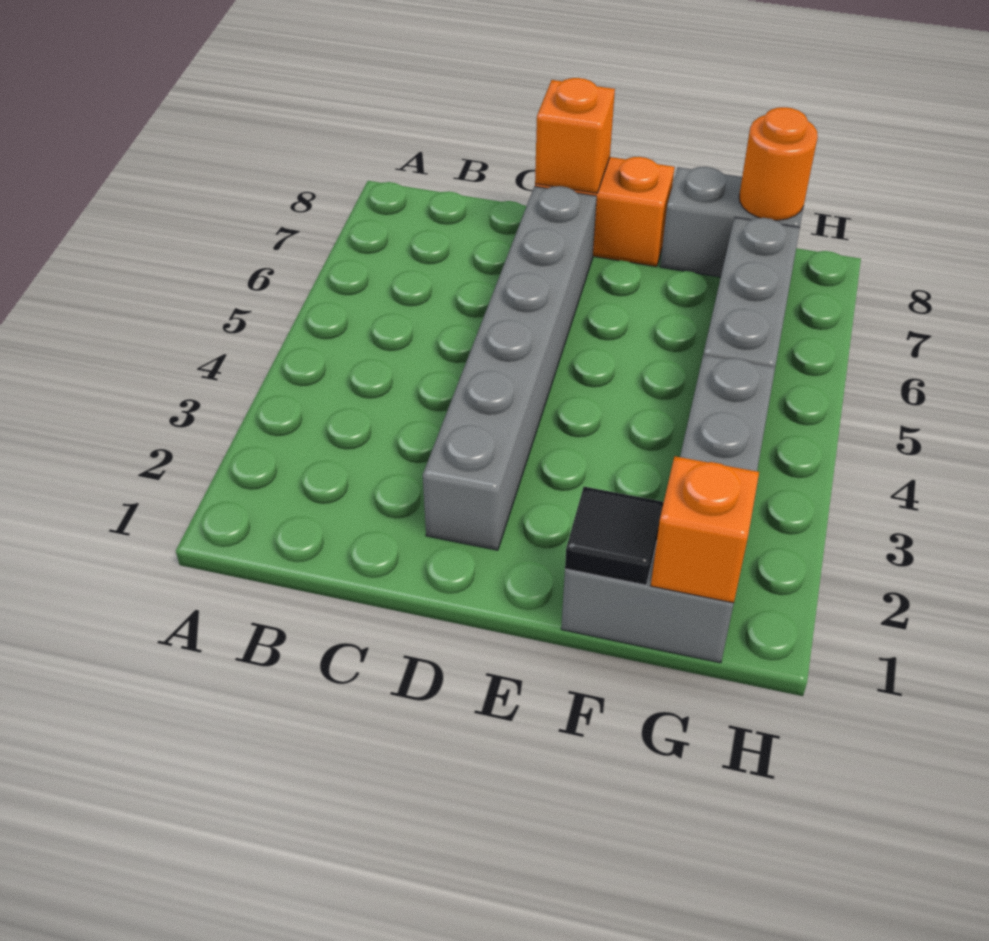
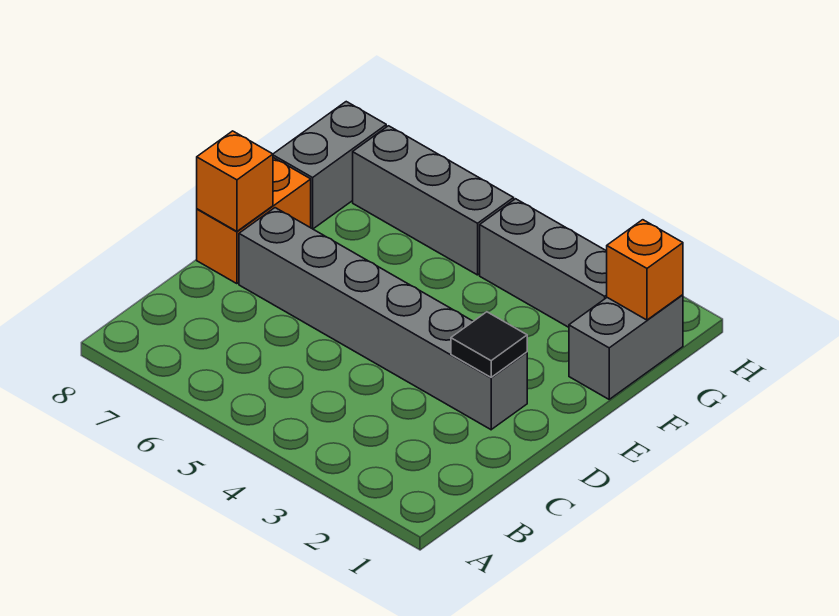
black tile F1 level 2 -> black tile D2 level 2
orange round brick G8 level 2 -> none

